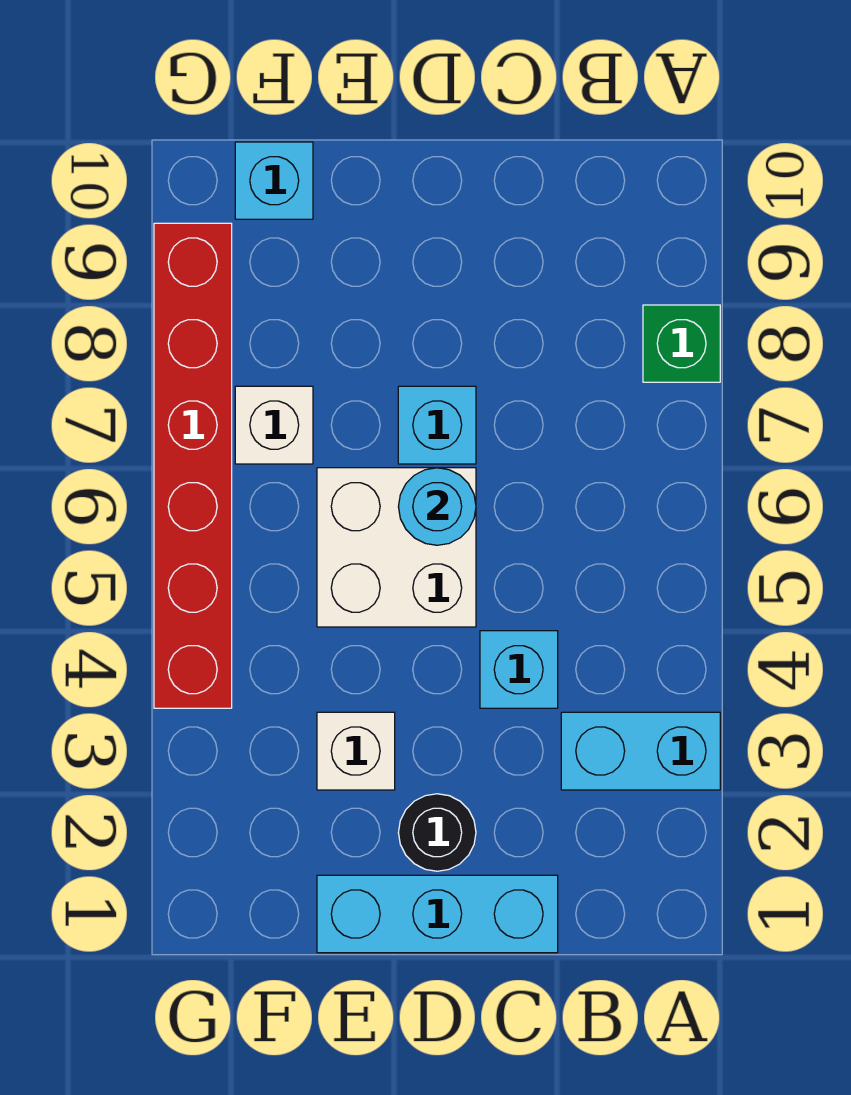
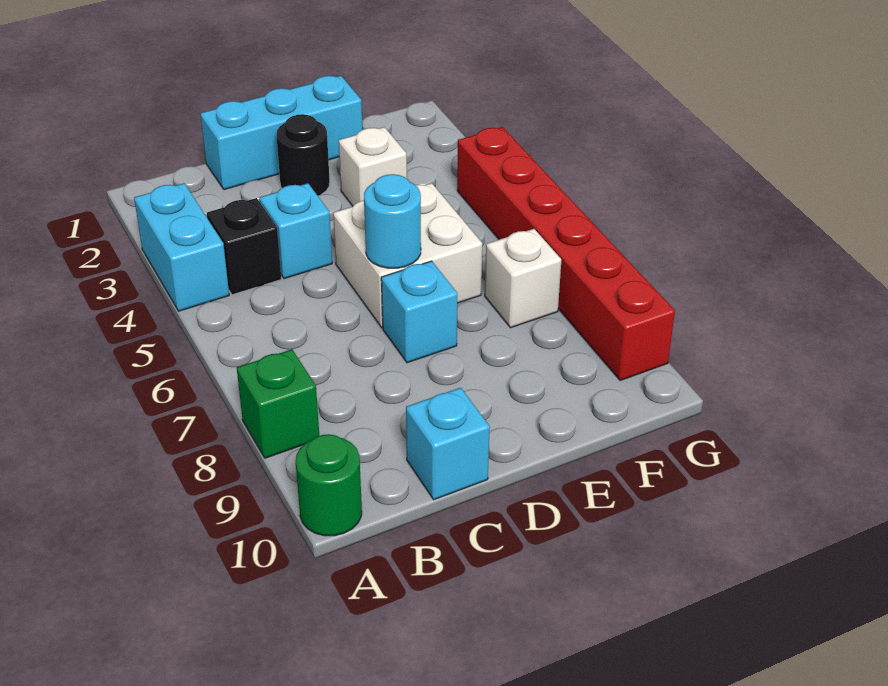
cyan brick A3:B3 level 1 -> cyan brick A3:A4 level 1
none -> green round brick A10 level 1
none -> black brick B4 level 1
cyan brick F10 level 1 -> cyan brick C10 level 1

